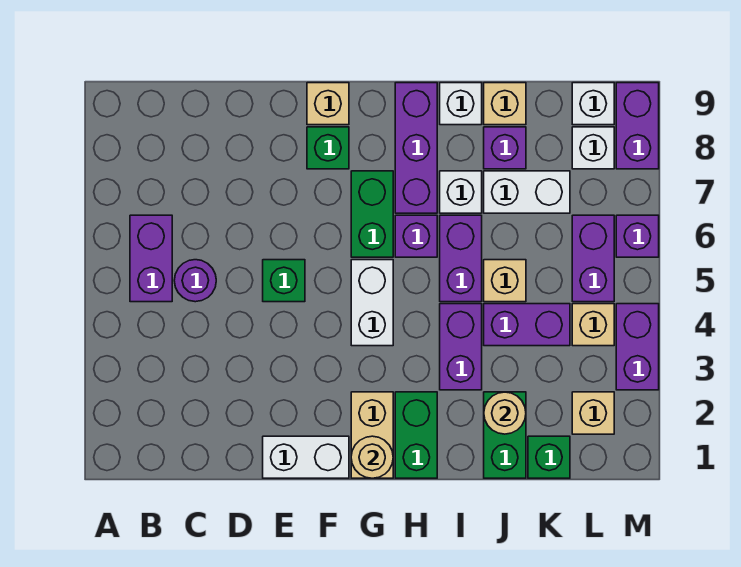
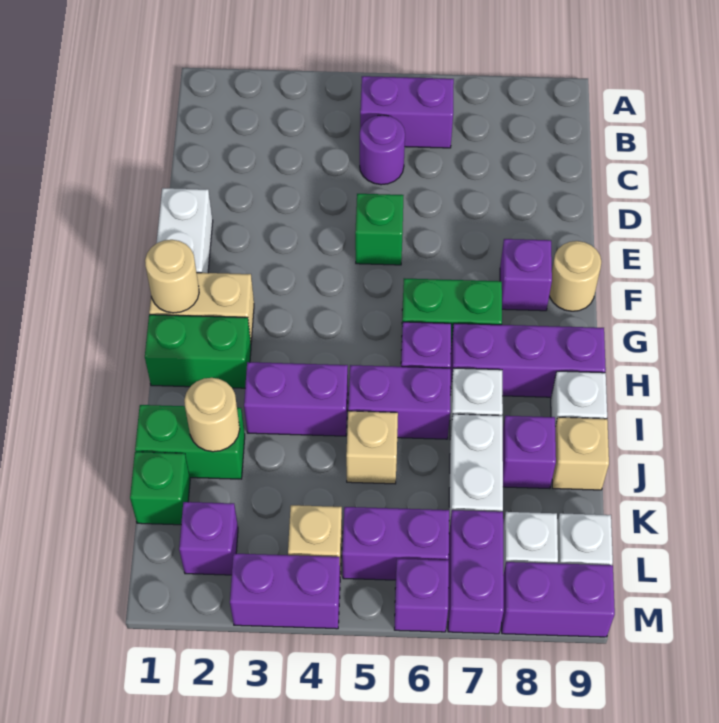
green brick F8 level 1 -> purple brick F8 level 1
tan brick F9 level 1 -> tan round brick F9 level 1
white brick G4:G5 level 1 -> none
purple brick J4:K4 level 1 -> purple brick L7:M7 level 1
tan brick L2 level 1 -> purple brick L2 level 1

